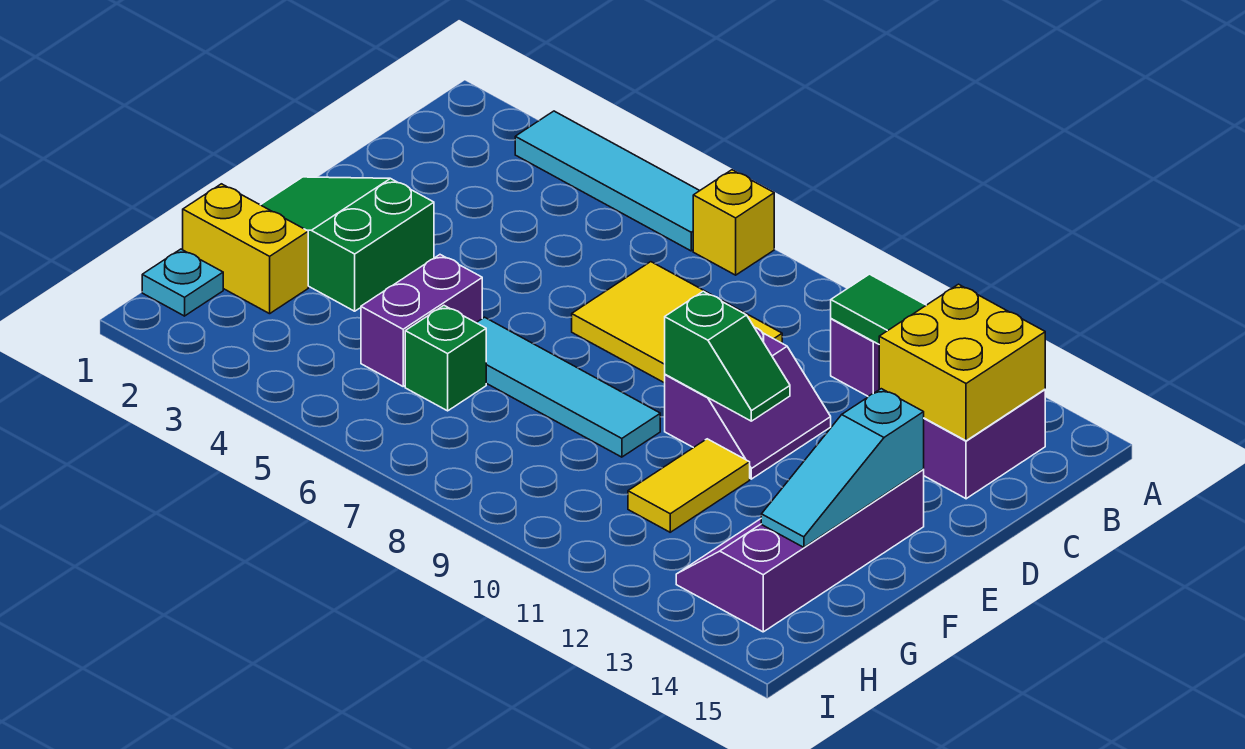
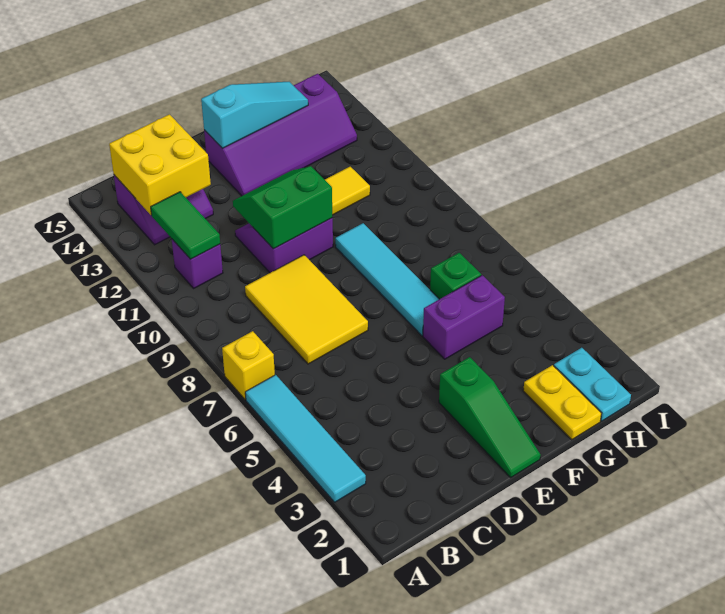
green slope E1:F3 level 1 top 3 -> green slope E1:E3 level 1 top 3
green slope E10:E11 level 2 top 10 -> green slope D10:E11 level 2 top 10
yellow brick G1:G2 level 1 -> yellow plate G1:G2 level 1
cyan plate H1 level 1 -> cyan plate H1:H2 level 1

